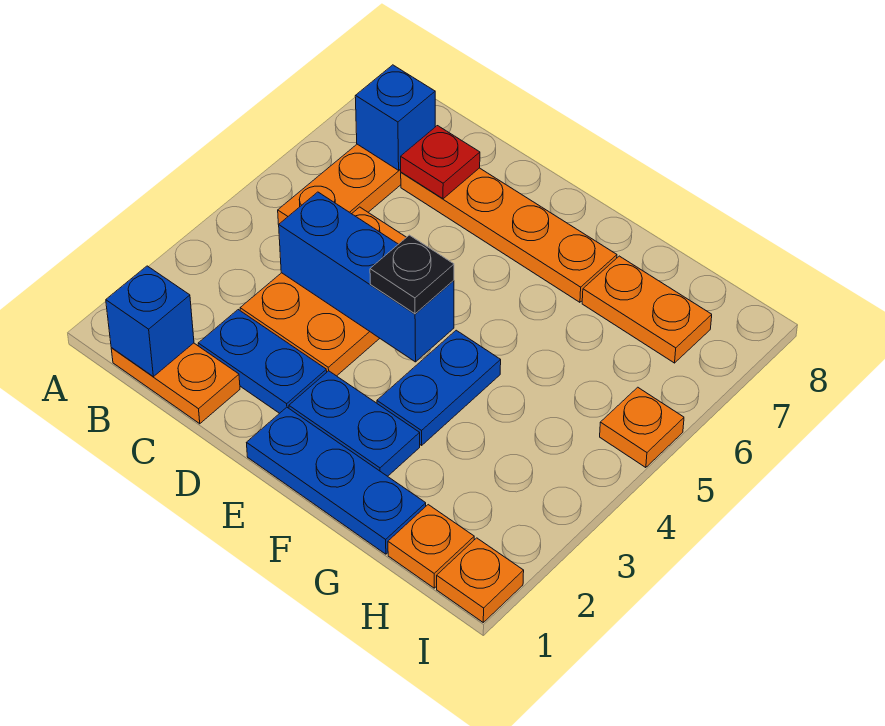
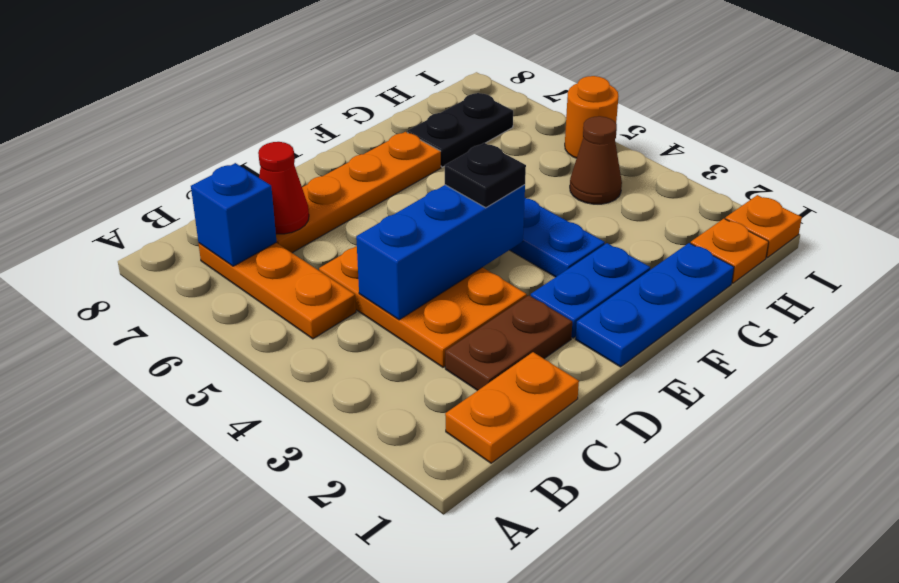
blue brick B1 level 2 -> none
blue plate C2:D2 level 1 -> brown plate C2:D2 level 1
red plate C7 level 2 -> red cone C7 level 2
orange plate G7:H7 level 1 -> black plate G7:H7 level 1
none -> brown cone H4 level 1
orange plate I5 level 1 -> orange round brick I5 level 1

